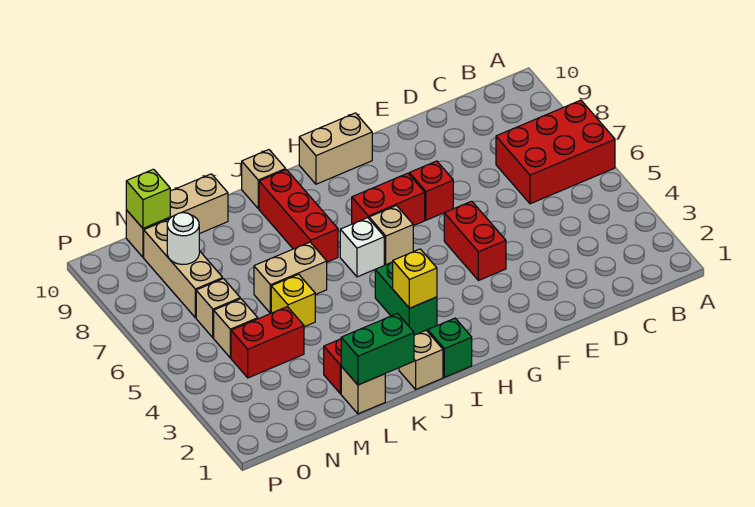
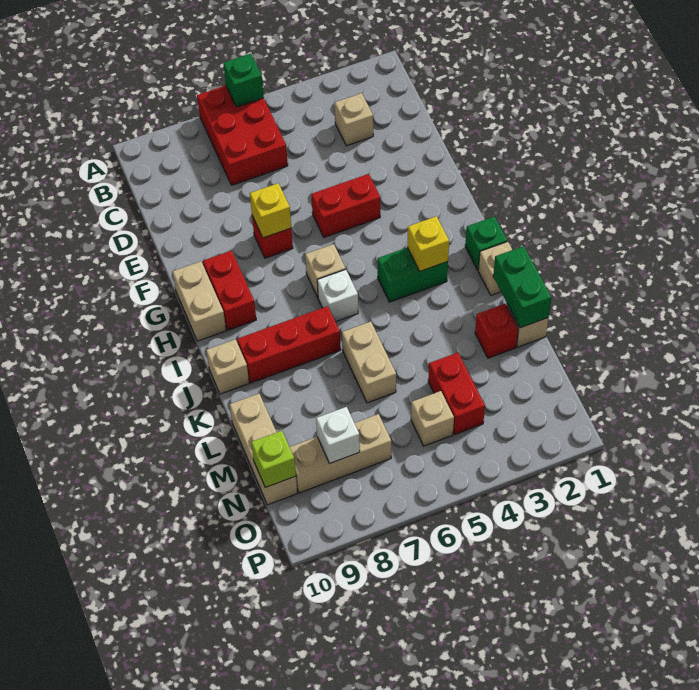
none -> green brick A6 level 2
red brick G7:H7 level 1 -> red brick G9:H9 level 1
yellow brick L5 level 1 -> yellow brick F7 level 2
tan brick N6 level 1 -> tan brick C3 level 1
white round brick N8 level 2 -> white brick N8 level 2

